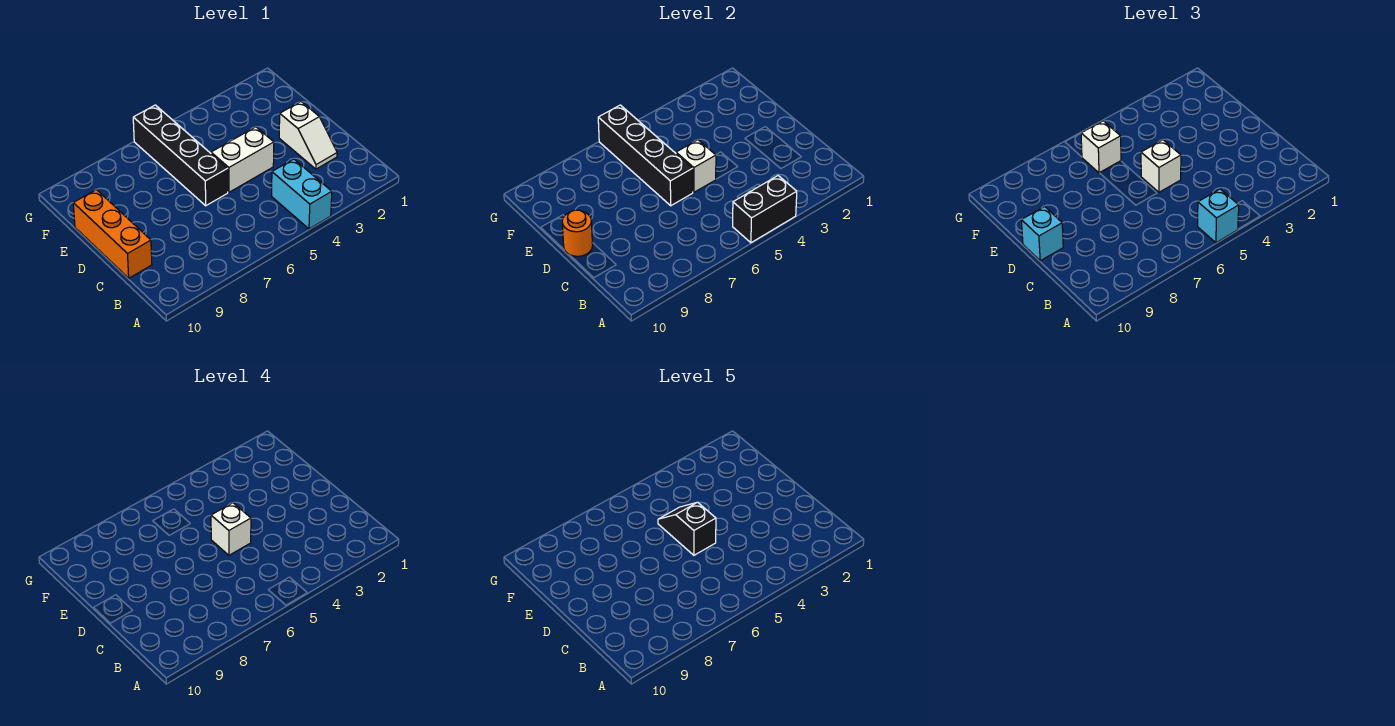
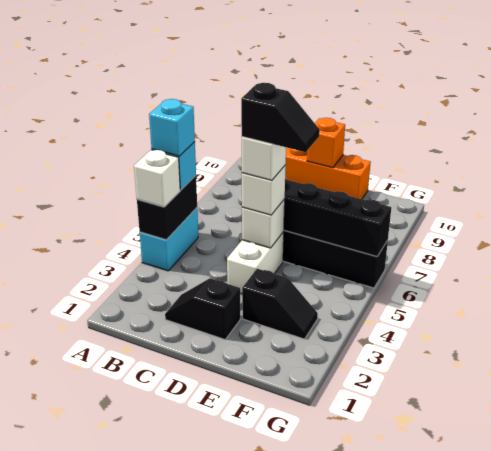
cyan brick A4:B4 level 1 -> cyan brick A4:A5 level 1
white slope C2:D2 level 1 top D -> black slope C2:D2 level 1 top D
orange round brick D10 level 2 -> orange brick D10 level 2
cyan brick D10 level 3 -> cyan brick A5 level 4
none -> black slope E3:F3 level 1 top E
white brick F6 level 3 -> white brick A4 level 3

